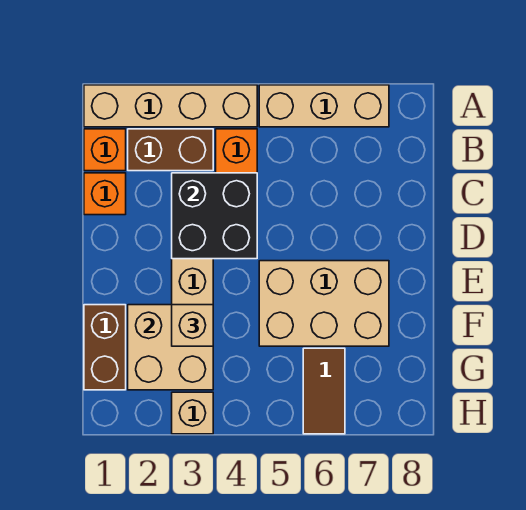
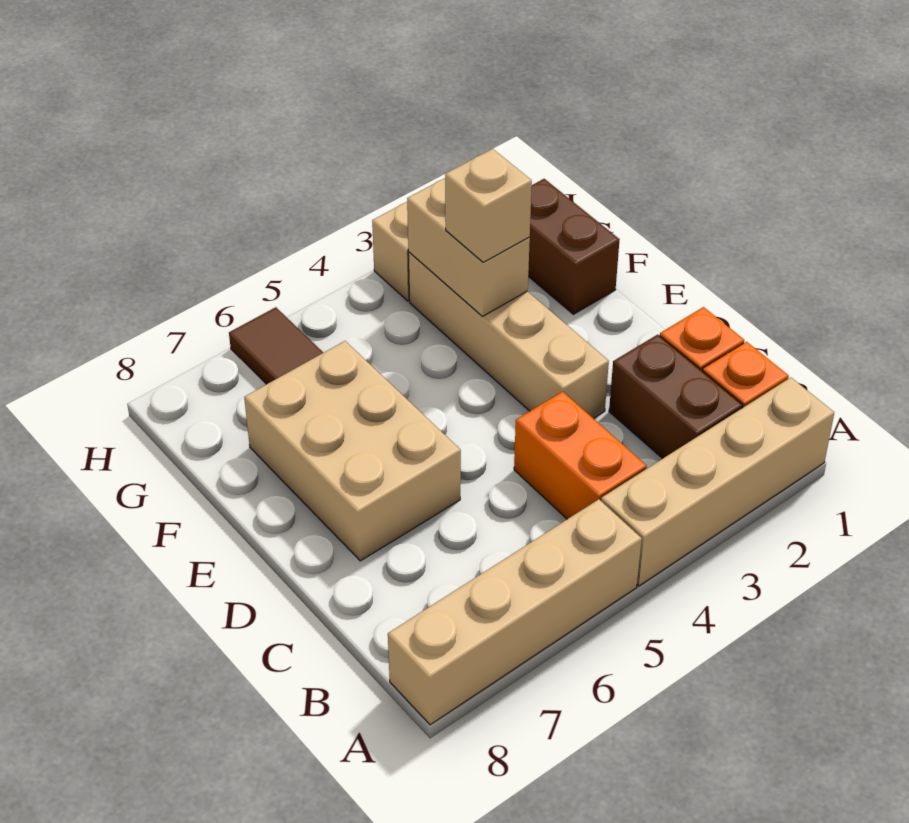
tan brick A5:A7 level 1 -> tan brick A5:A8 level 1
brown brick B2:B3 level 1 -> brown brick B2:C2 level 1
black brick C3:D4 level 2 -> none
tan brick E5:F7 level 1 -> tan brick D6:F7 level 1
tan brick F2:G3 level 2 -> tan brick F3:G3 level 2

